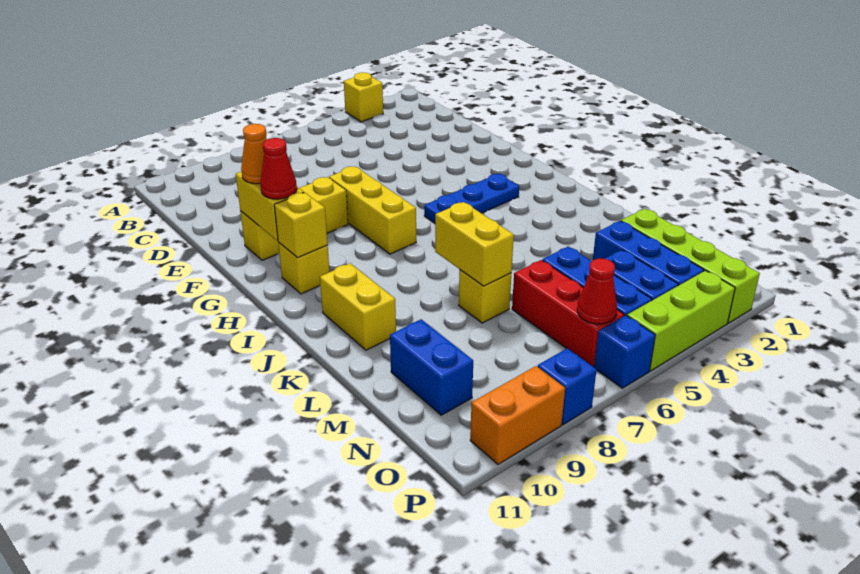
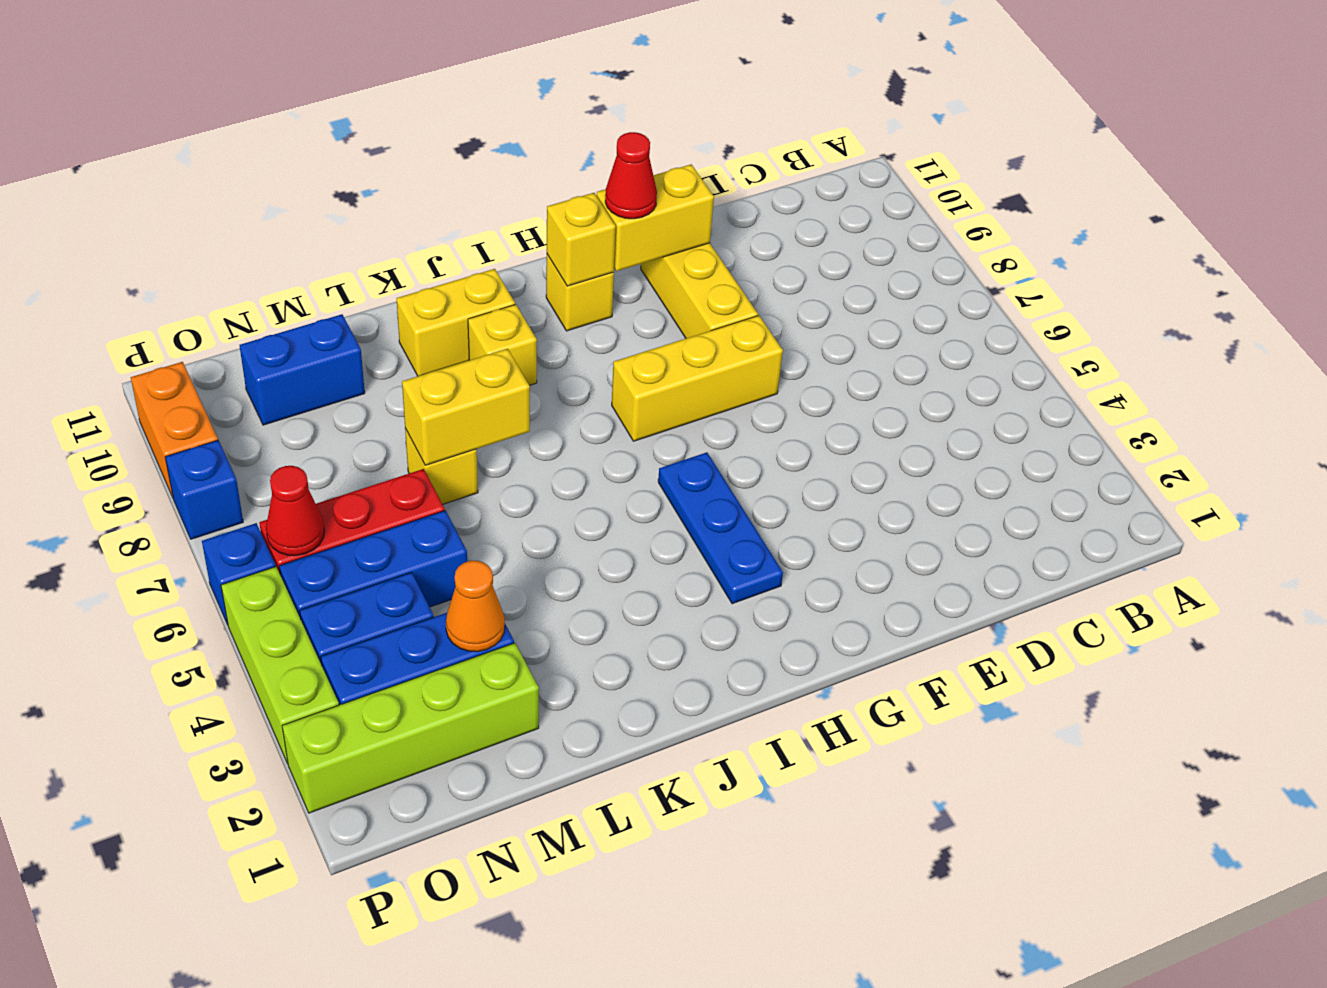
yellow brick A3 level 1 -> yellow brick J9 level 1
orange cone F10 level 3 -> orange cone M3 level 2

